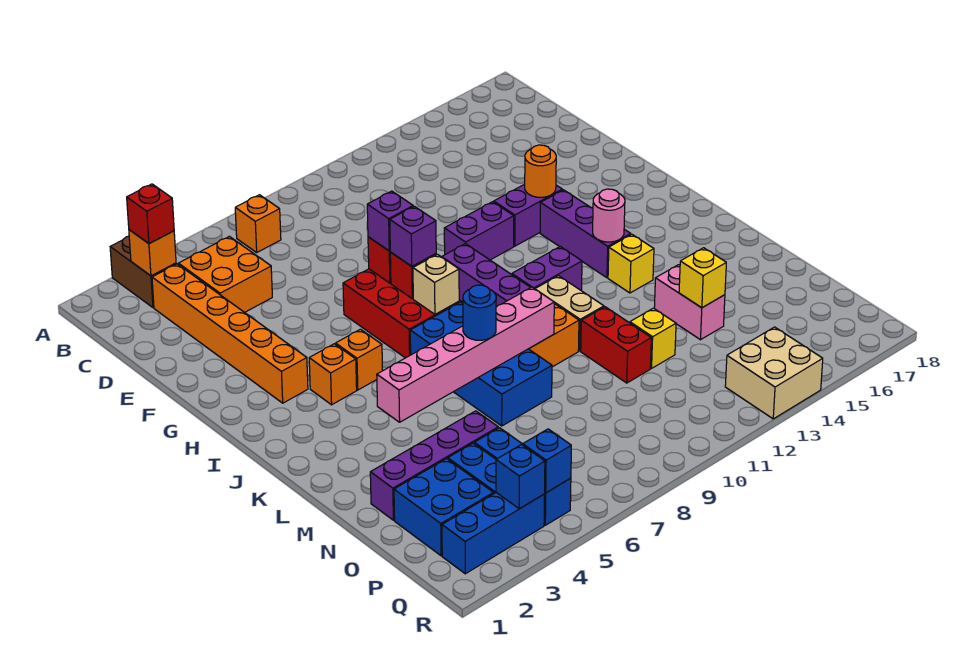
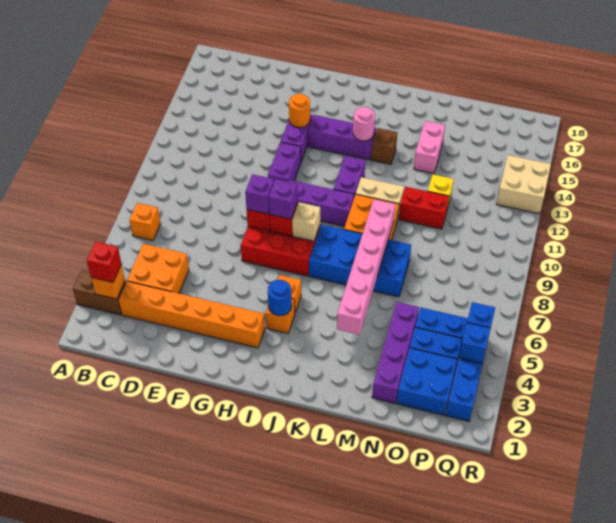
yellow brick K14 level 1 -> brown brick K14 level 1
blue round brick L7 level 3 -> blue round brick I4 level 2
pink brick M14:N14 level 1 -> pink brick M14:M15 level 1
yellow brick N14 level 2 -> none

